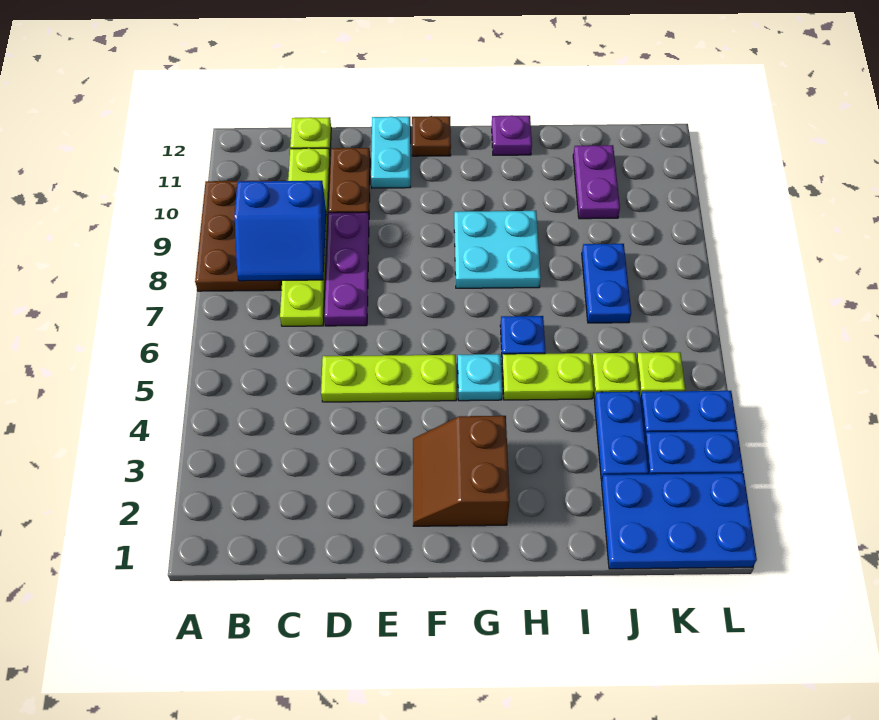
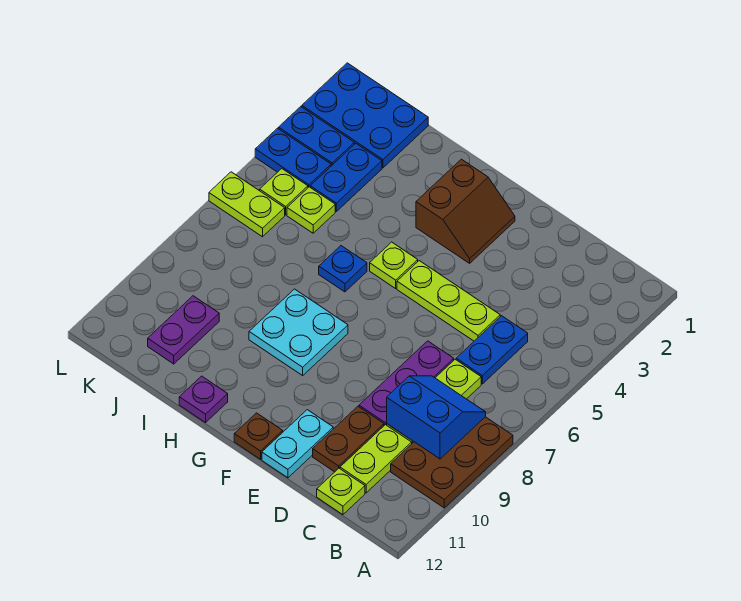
cyan plate G5 level 1 -> lime plate G5 level 1
lime plate H5:I5 level 1 -> lime plate K6:L6 level 1
blue plate J7:J8 level 1 -> blue plate C5:C6 level 1

